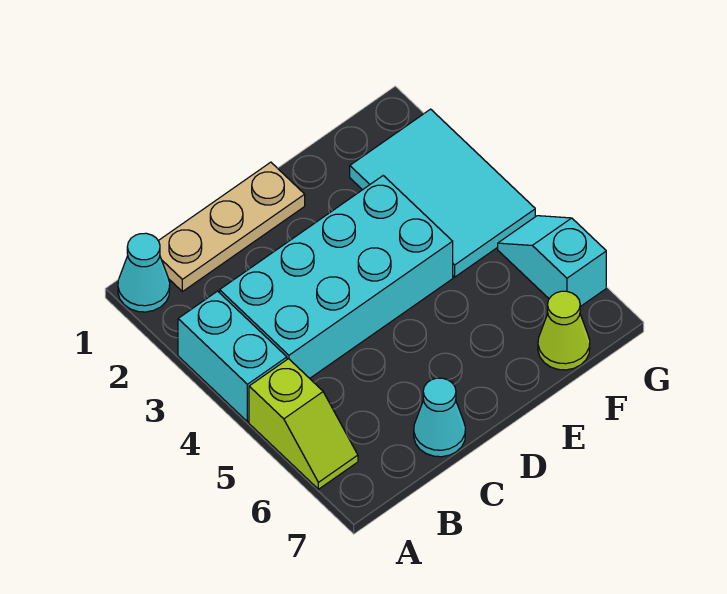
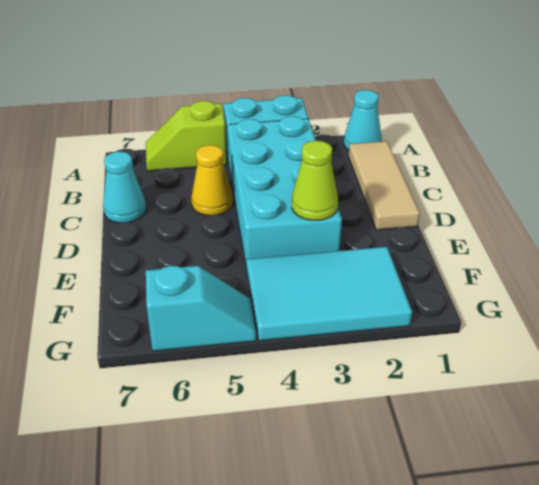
tan plate B1:D1 level 1 -> tan tile B1:D1 level 1
none -> yellow cone C5 level 1
lime cone F7 level 1 -> lime cone E3 level 2

